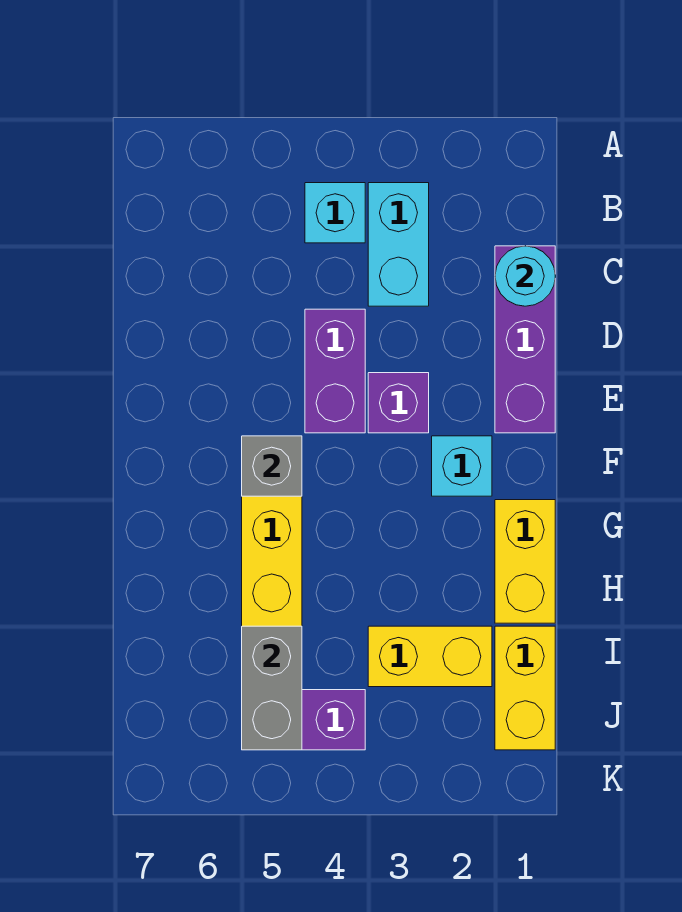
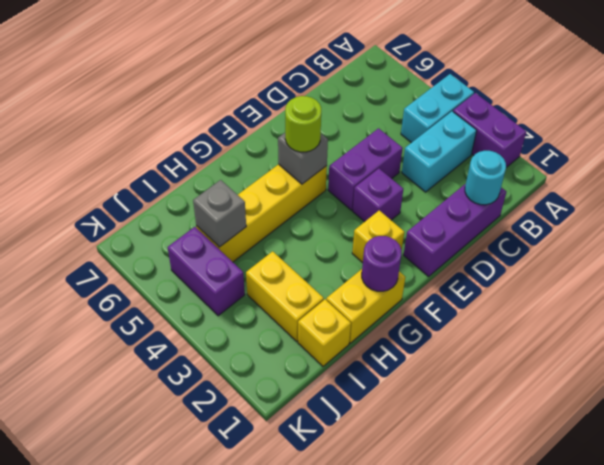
none -> purple brick A2:A3 level 1
cyan brick B4 level 1 -> cyan brick A4:B4 level 1
cyan brick F2 level 1 -> yellow brick F2 level 1
none -> lime round brick F5 level 3
none -> purple round brick G1 level 2
yellow brick I1:J1 level 1 -> yellow brick I1 level 1
grey brick I5:J5 level 2 -> grey brick I5 level 2

